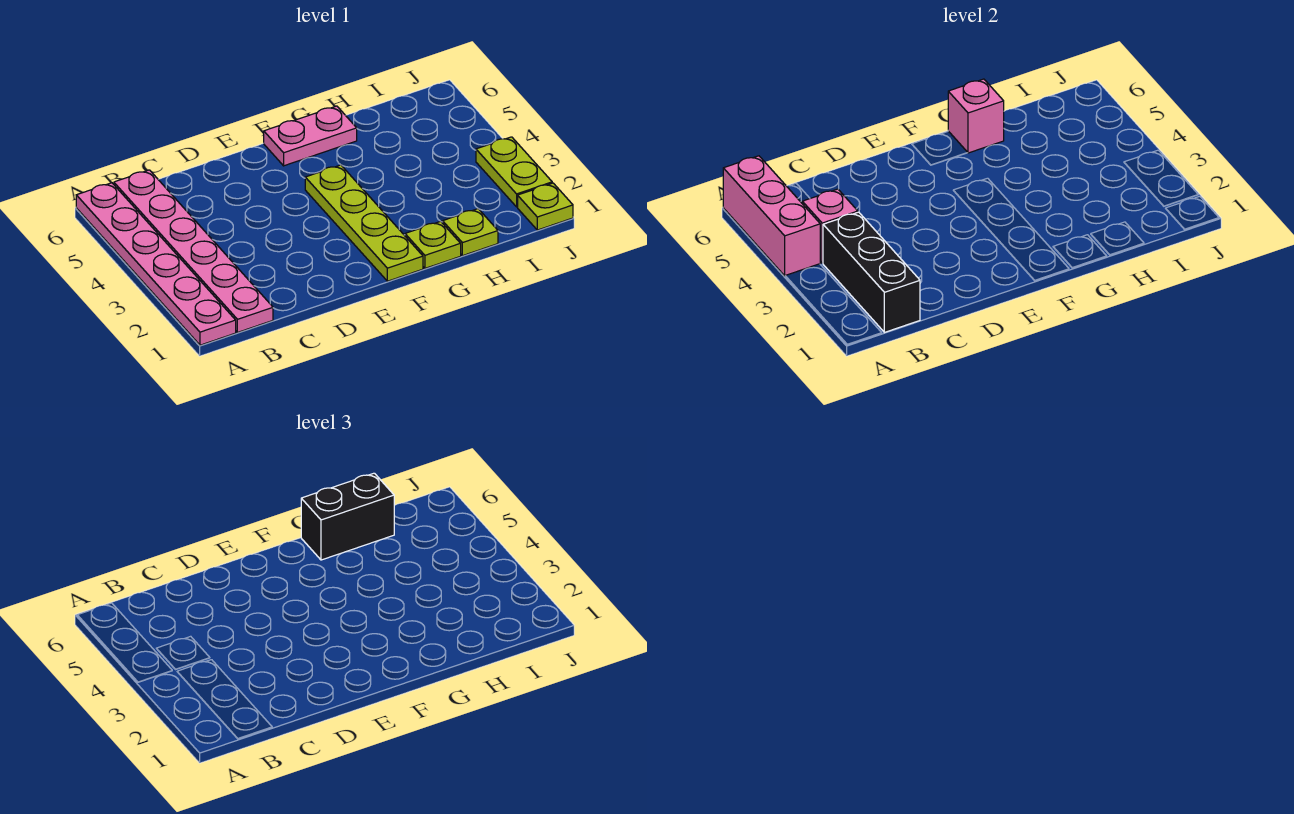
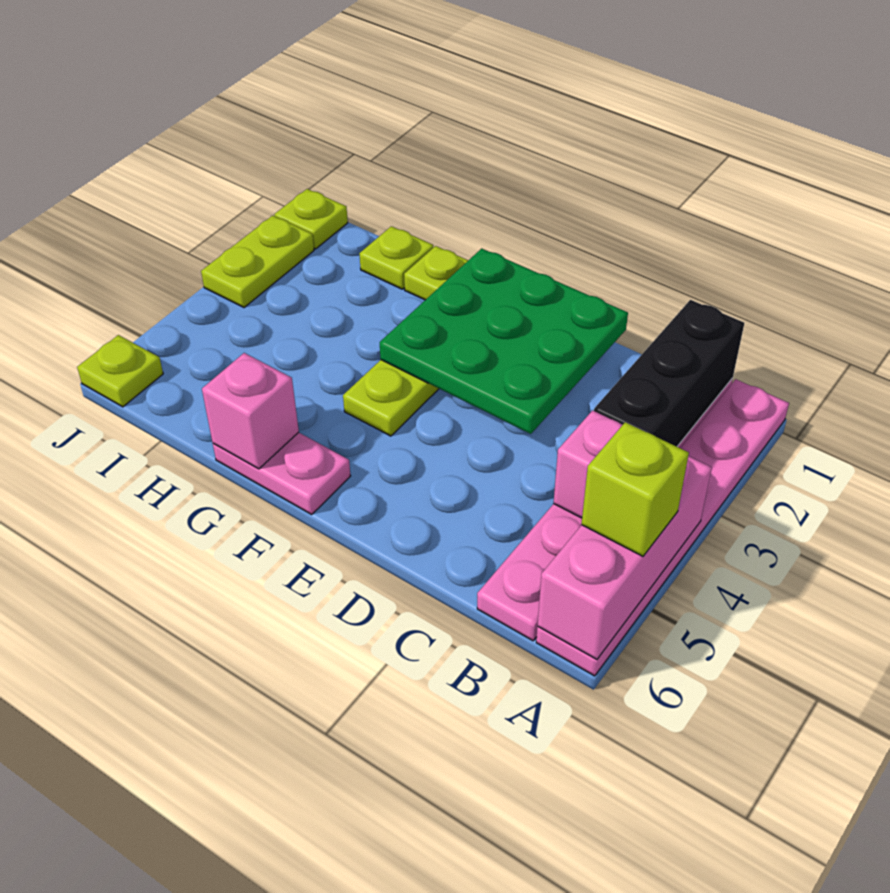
none -> lime brick A5 level 3
none -> green plate D1:F3 level 2
black brick G6:H6 level 3 -> none
none -> lime plate J6 level 1

